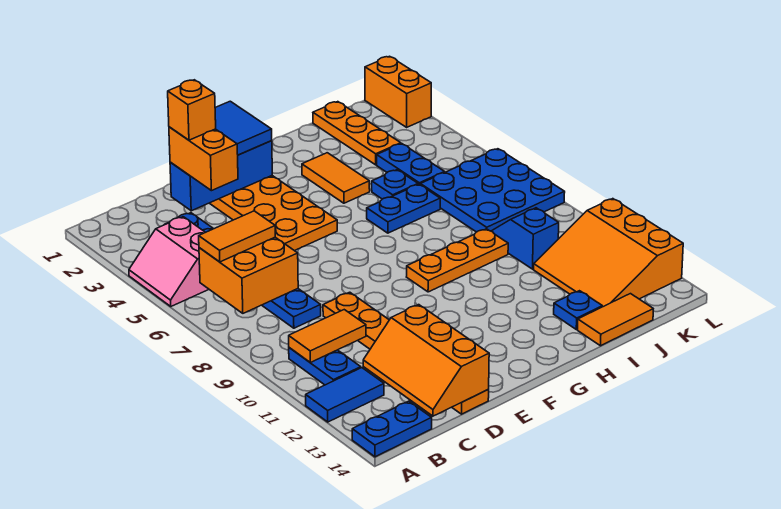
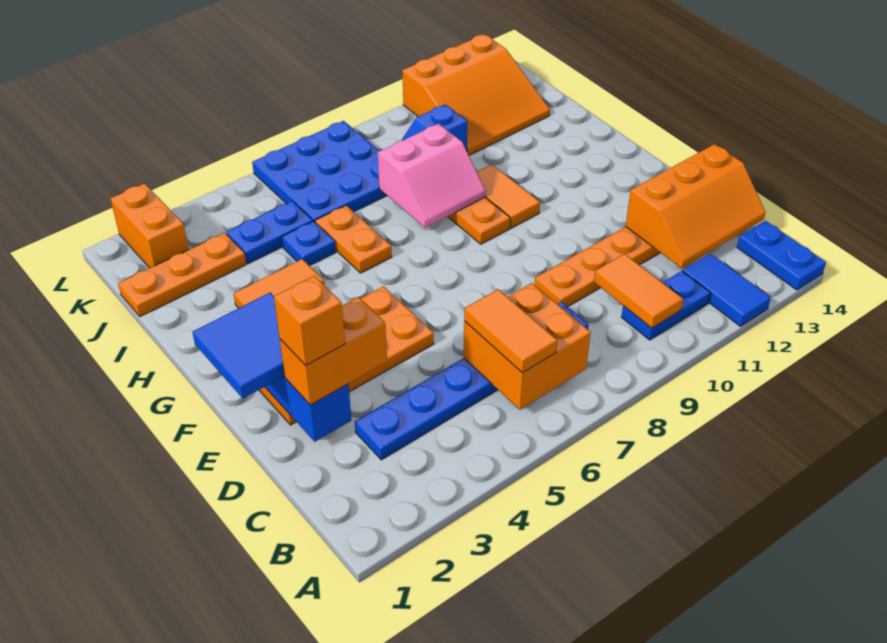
pink slope A4:B5 level 1 top B -> pink slope H8:I9 level 2 top I
blue plate H6:I6 level 1 -> orange plate H6:I6 level 1
blue plate I13 level 1 -> none
orange tile I14:J14 level 1 -> orange tile G10:H10 level 1
orange brick L1:L2 level 1 -> orange brick K2:L2 level 1

